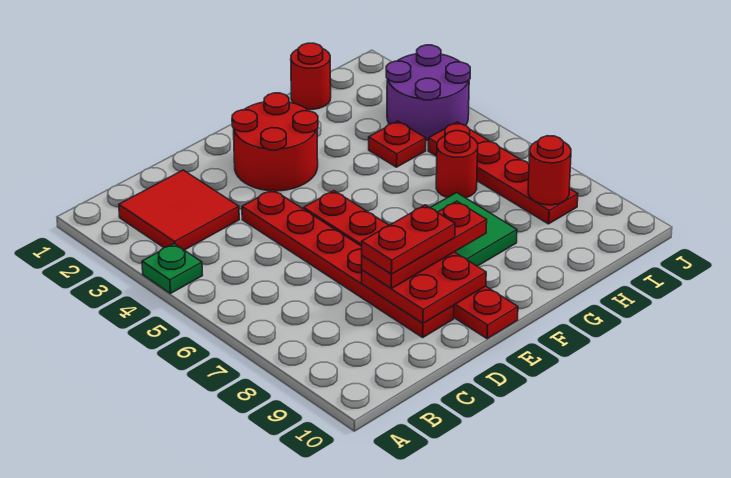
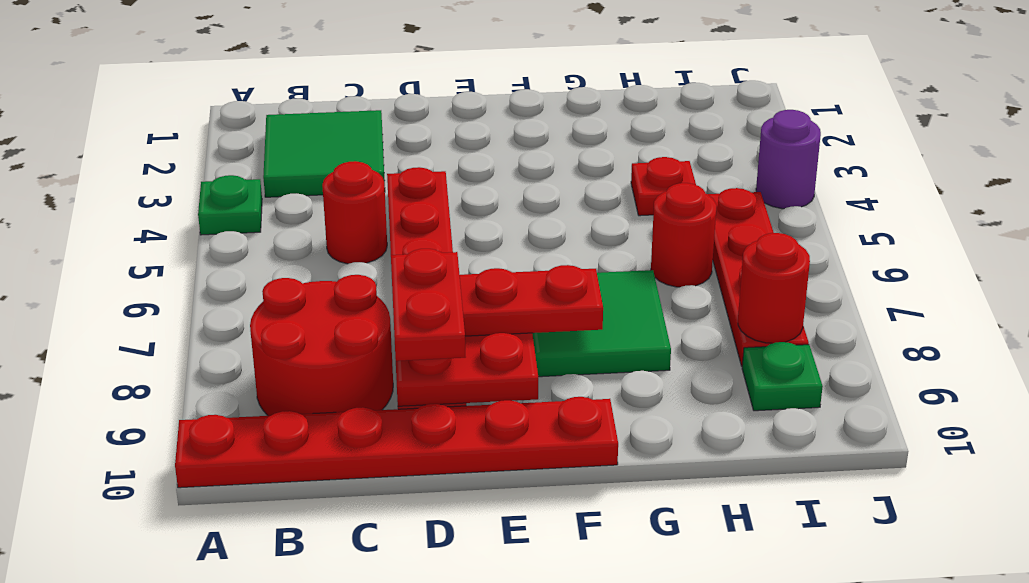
red tile B2:C3 level 1 -> green tile B2:C3 level 1
red plate D8:E8 level 4 -> red plate D8:D9 level 4
red round brick E2:F3 level 1 -> red round brick B8:C9 level 1
red plate E5:E10 level 1 -> red plate A10:F10 level 1
red round brick H1 level 1 -> red round brick C5 level 1
purple round brick I3:J4 level 1 -> purple round brick J4 level 1
none -> green plate I9 level 1

